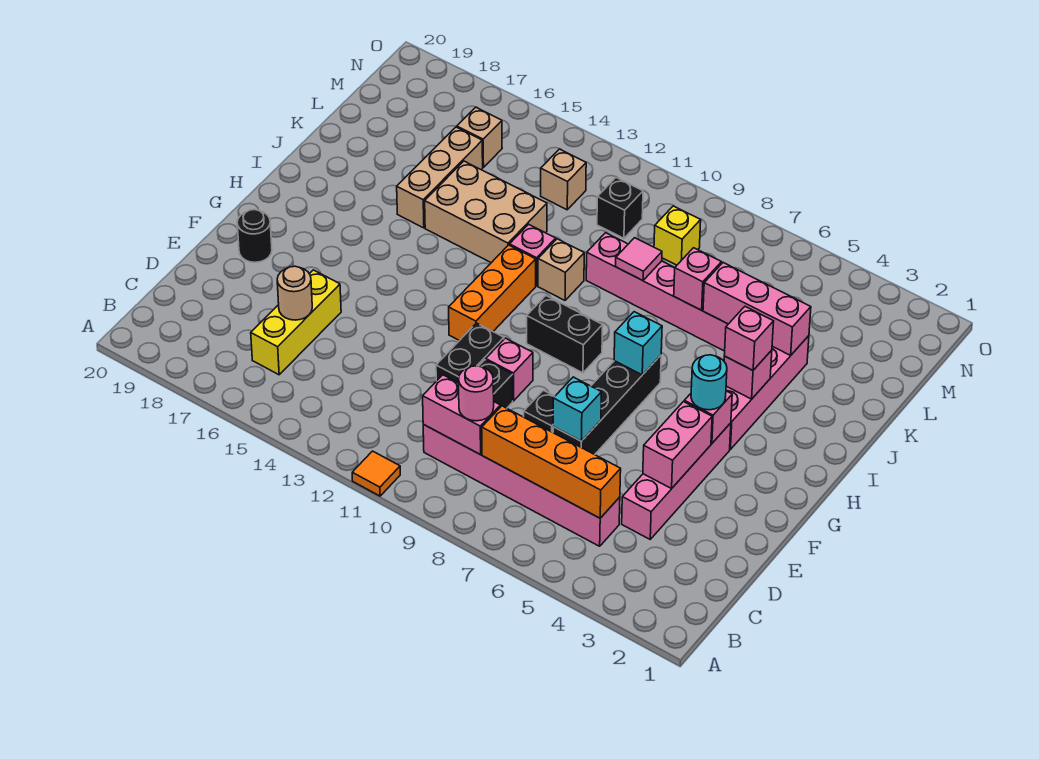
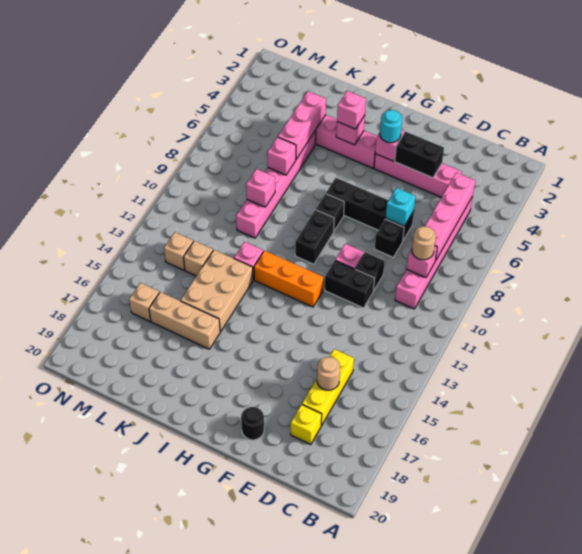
orange tile A11 level 1 -> none
orange brick C5:C8 level 2 -> pink brick C5:C8 level 2
pink brick C9:C10 level 2 -> pink brick C9 level 2
pink round brick C9 level 3 -> tan round brick C9 level 3
yellow brick C16:E16 level 1 -> yellow brick D15:D17 level 1
pink brick E4:F4 level 2 -> black brick E4:F4 level 2
cyan brick H7 level 2 -> none
tan brick J11 level 1 -> tan brick L13 level 1
pink tile K9 level 2 -> pink brick K9 level 2
yellow brick M9 level 1 -> yellow brick D18 level 1
black brick M11 level 1 -> black brick H8 level 1

